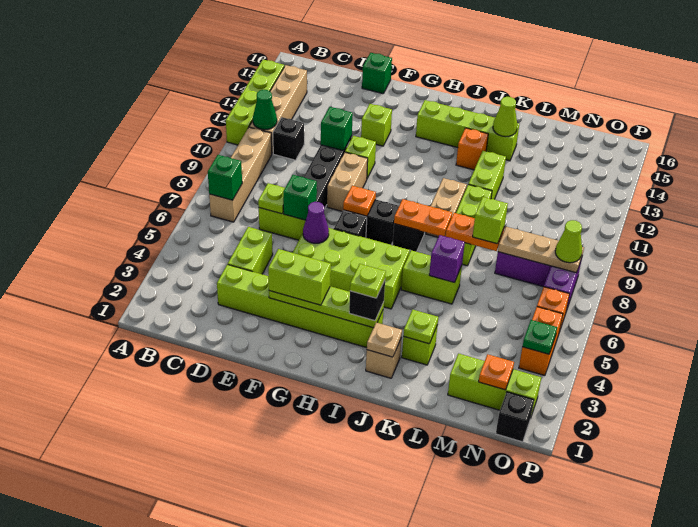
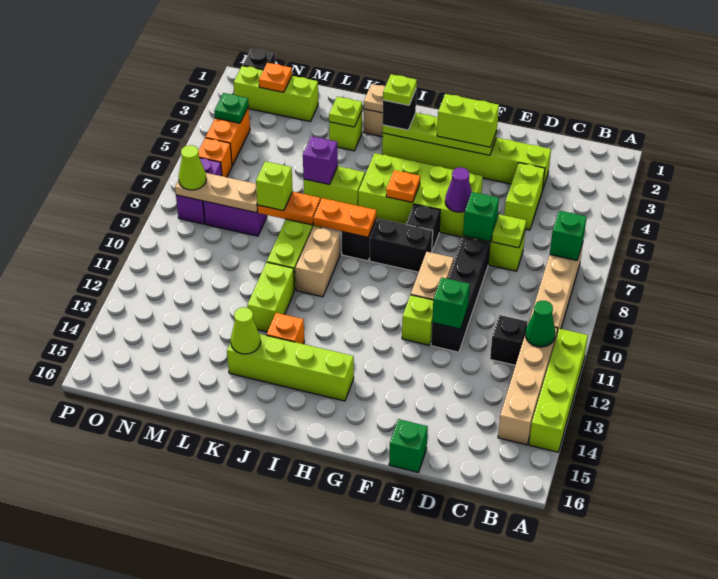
lime brick F13 level 1 -> none
orange plate G8 level 2 -> orange plate H6 level 2

